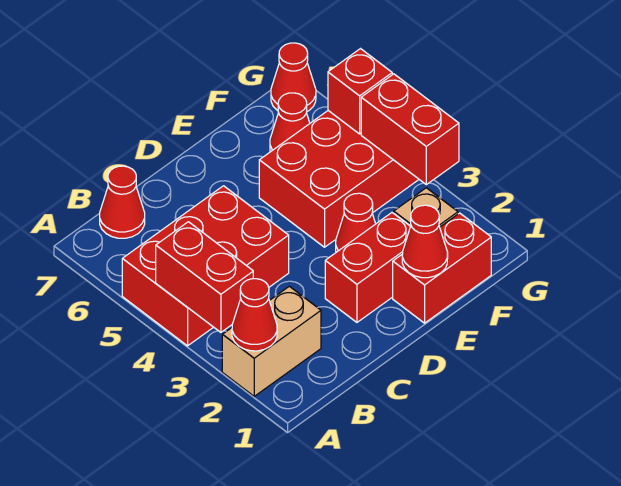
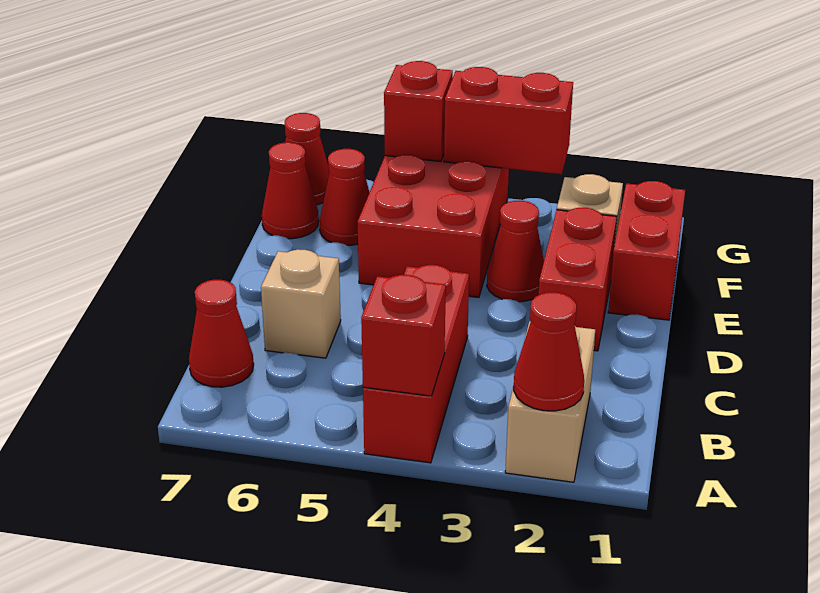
red brick A3:A4 level 2 -> red brick A4 level 2
red brick A4:C5 level 1 -> red brick A4:C4 level 1
none -> tan brick C6 level 1
red cone E1 level 2 -> red cone F7 level 1

